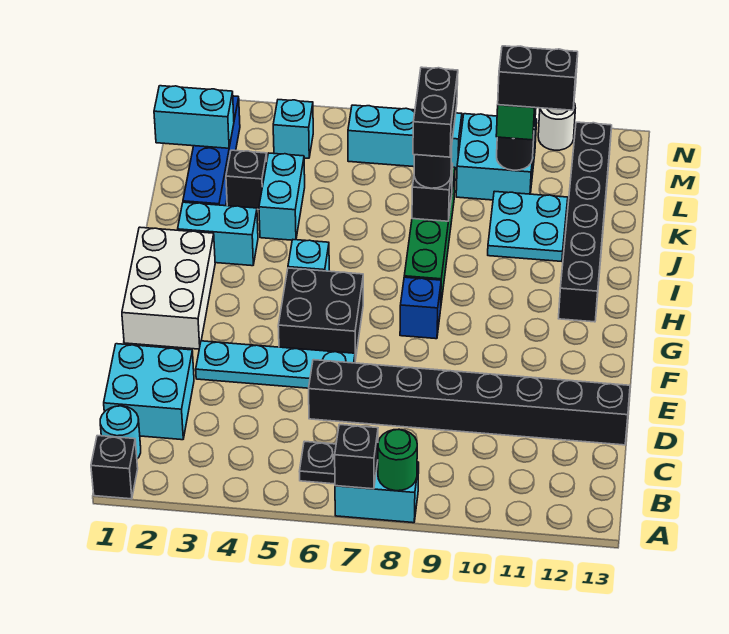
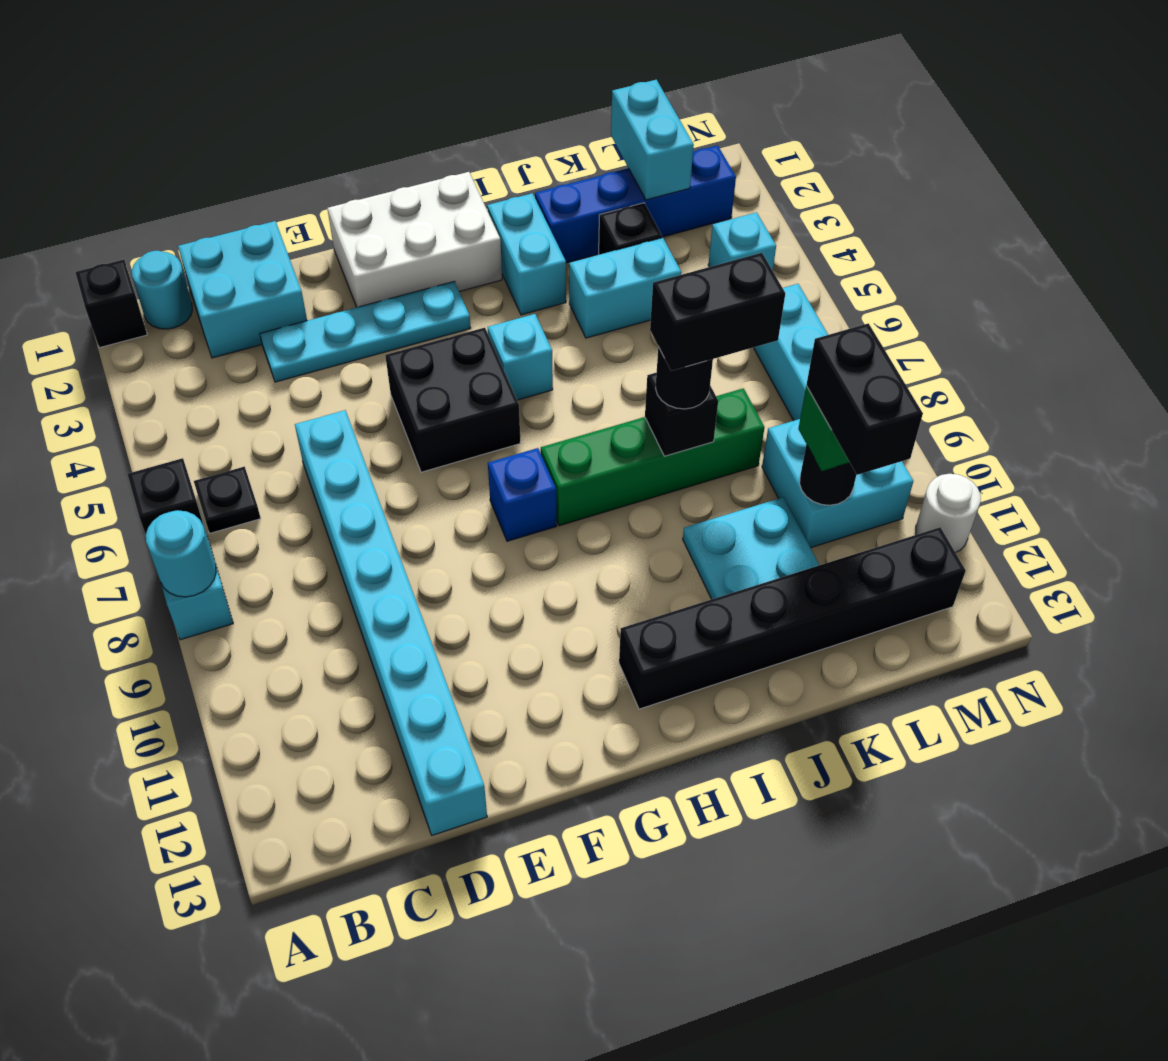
green round brick A8 level 2 -> cyan round brick A8 level 2
black brick D6:D13 level 1 -> cyan brick D6:D13 level 1
cyan plate E3:E6 level 1 -> cyan plate D3:G3 level 1

